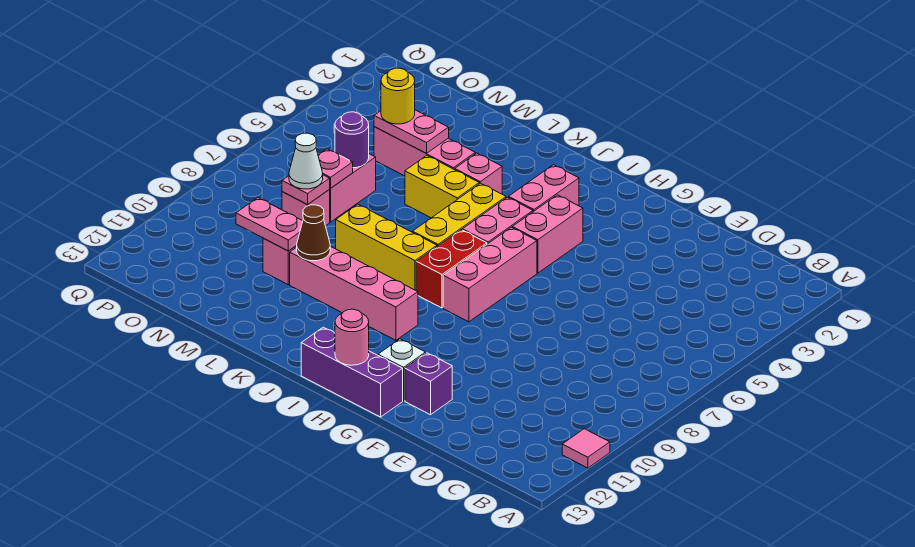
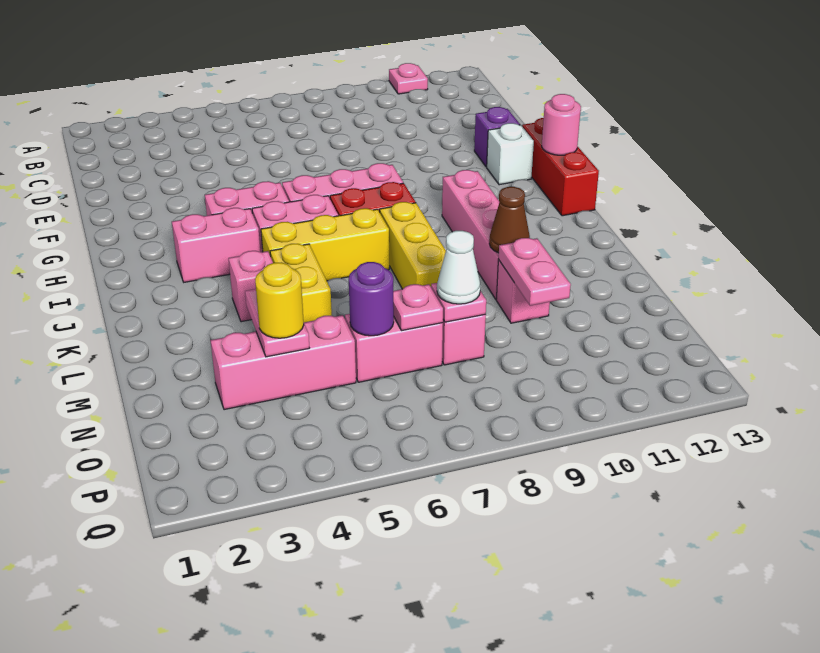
pink tile A11 level 1 -> pink plate A11 level 1
purple brick G13:I13 level 1 -> red brick G13:I13 level 1
pink brick L4:N4 level 1 -> pink brick N3:N5 level 1

